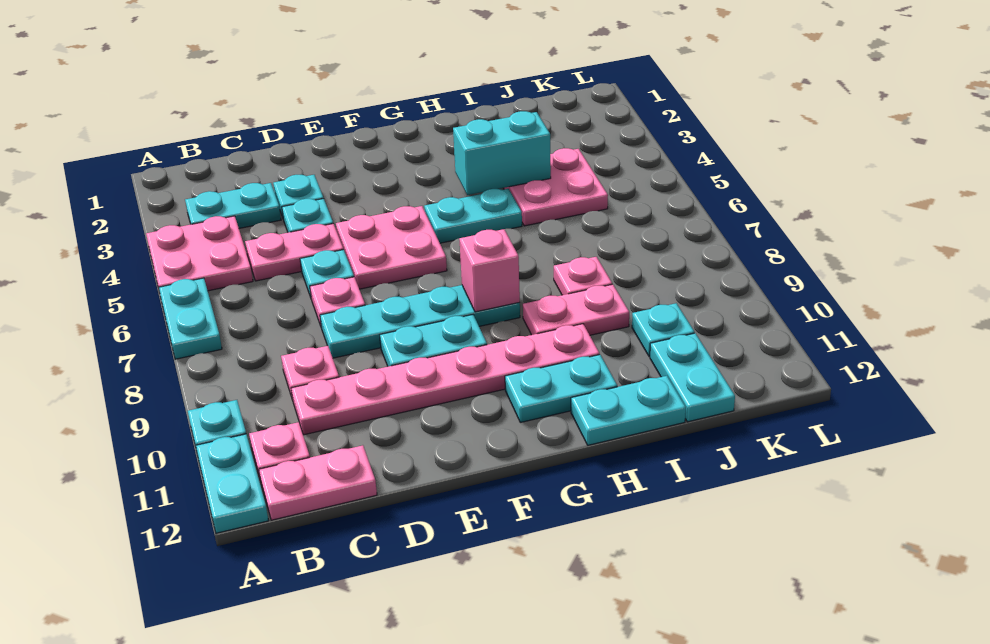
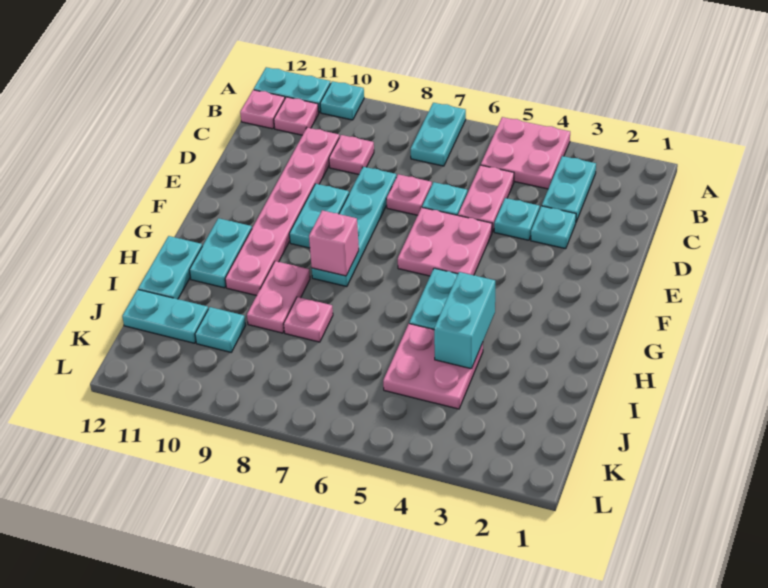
cyan plate A6:A7 level 1 -> cyan plate A7:B7 level 1
pink plate B12:C12 level 1 -> pink plate B12 level 1

